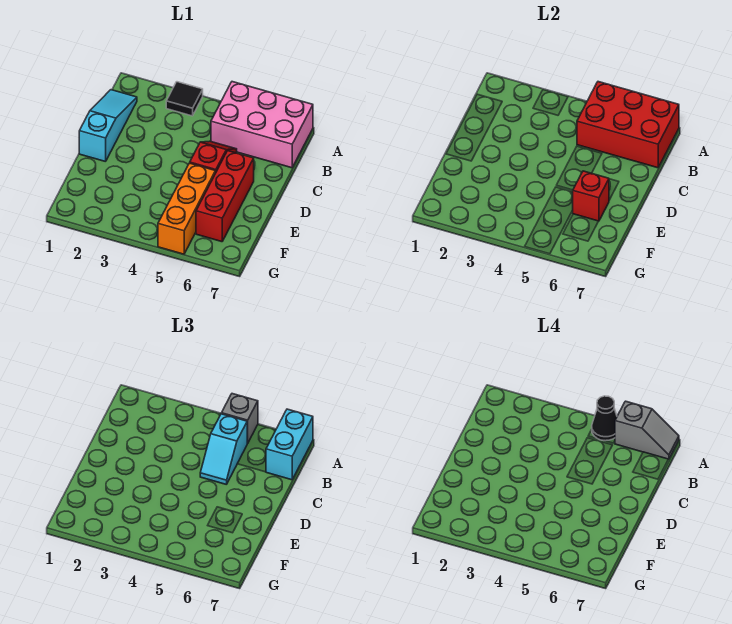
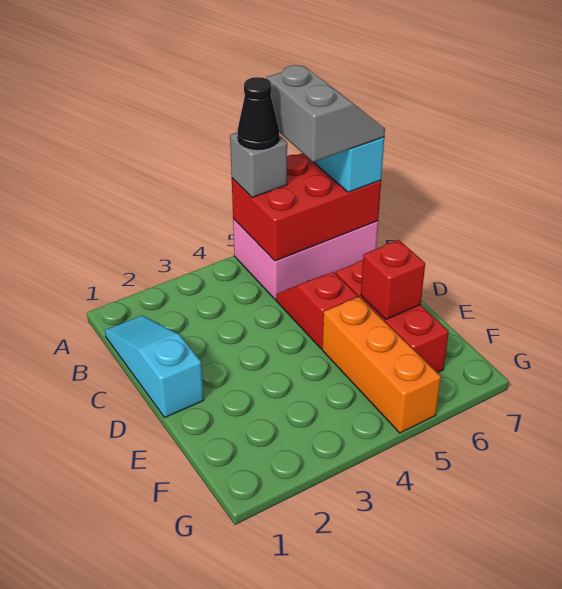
black tile A3 level 1 -> none
grey slope A6:A7 level 4 top 6 -> grey slope A6:B7 level 4 top 6
cyan slope B5:C5 level 3 top B -> none

